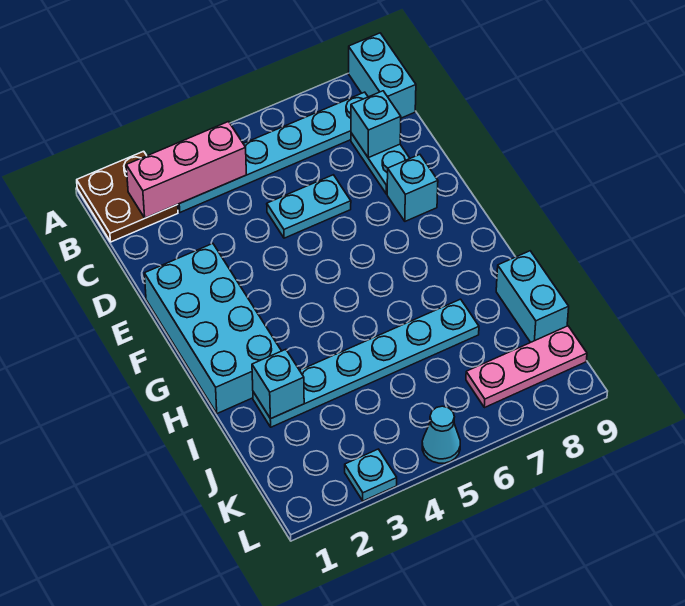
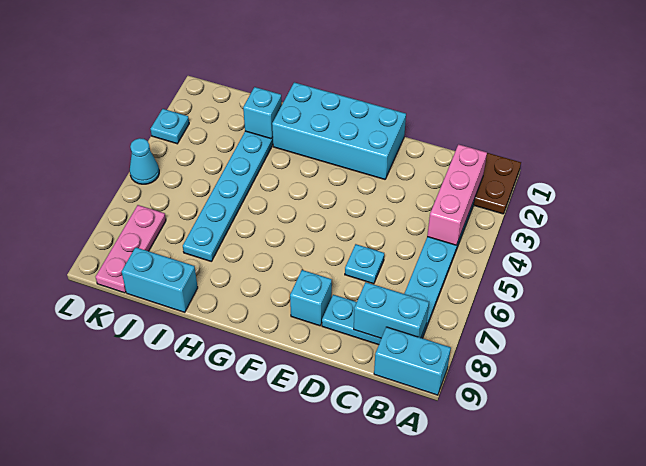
cyan brick C8 level 2 -> cyan brick B8:C8 level 2
cyan plate D5:D6 level 1 -> cyan plate D6 level 1

